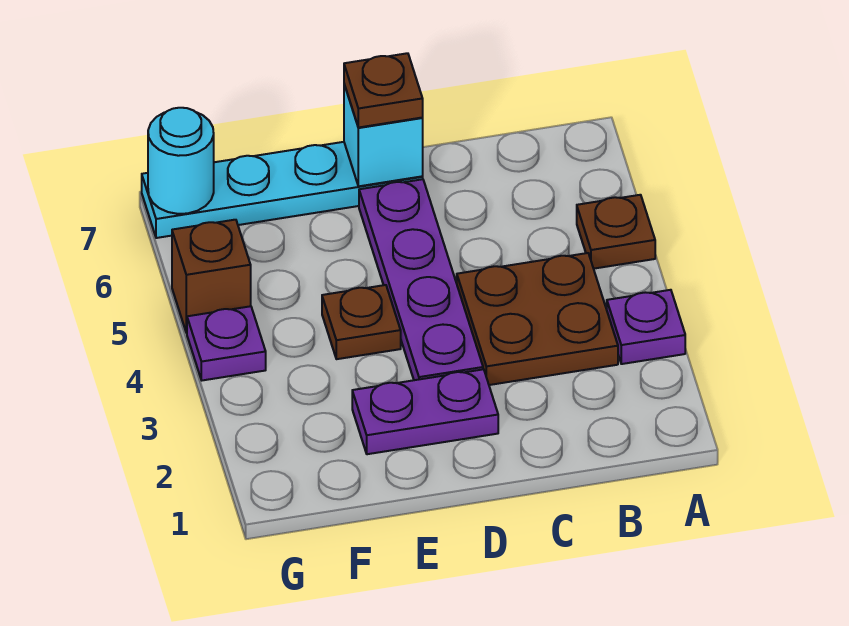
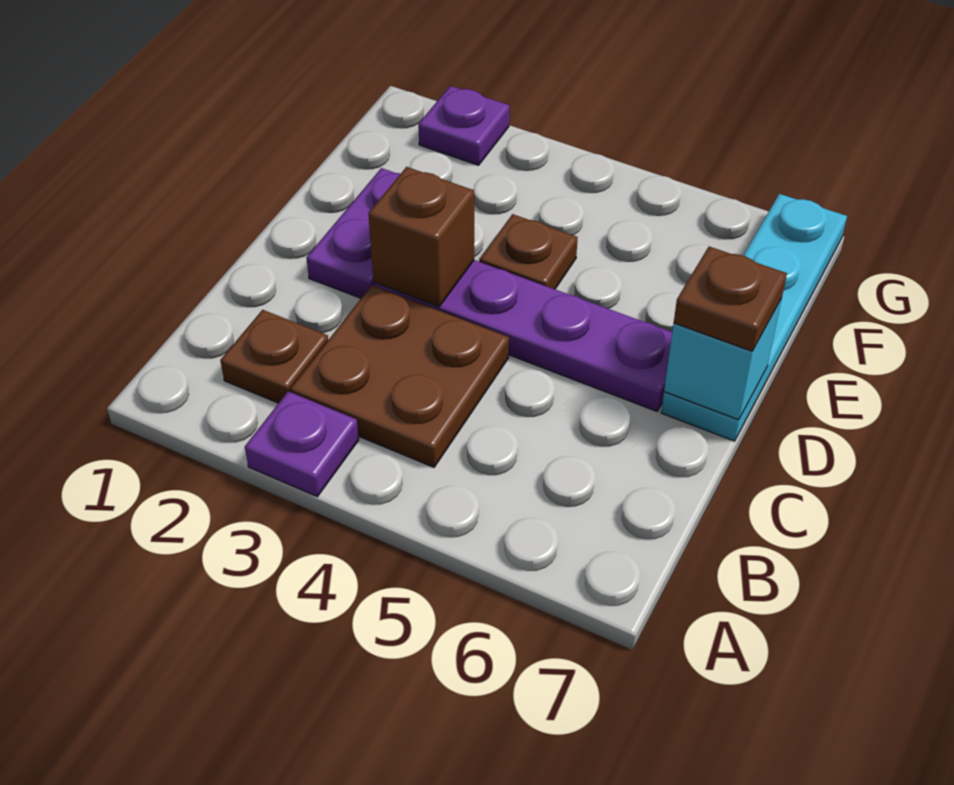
brown plate A5 level 1 -> brown plate B2 level 1
purple plate G4 level 1 -> purple plate G2 level 1
brown brick G5 level 1 -> brown brick D3 level 2
cyan round brick G7 level 2 -> none

